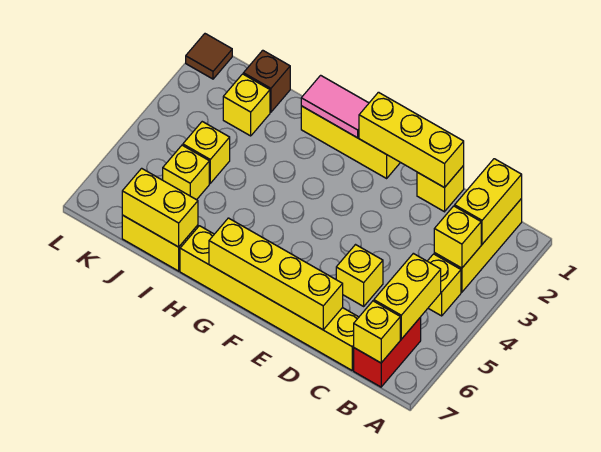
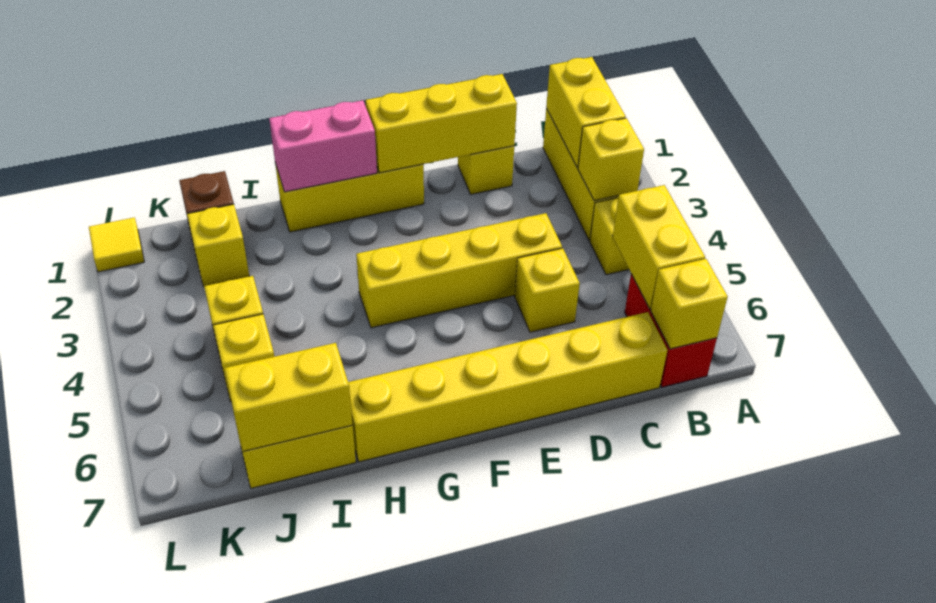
yellow brick D7:G7 level 2 -> yellow brick D4:G4 level 1
pink tile G1:H1 level 2 -> pink brick G1:H1 level 2
brown tile L1 level 1 -> yellow tile L1 level 1

